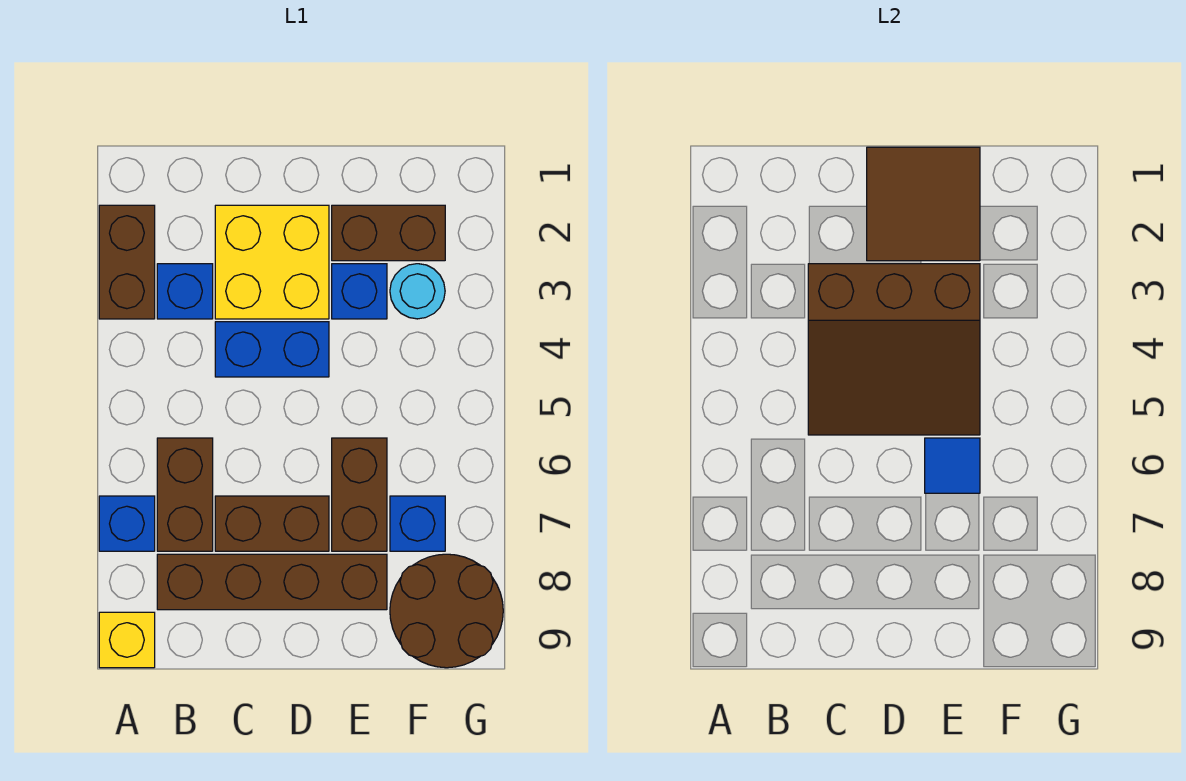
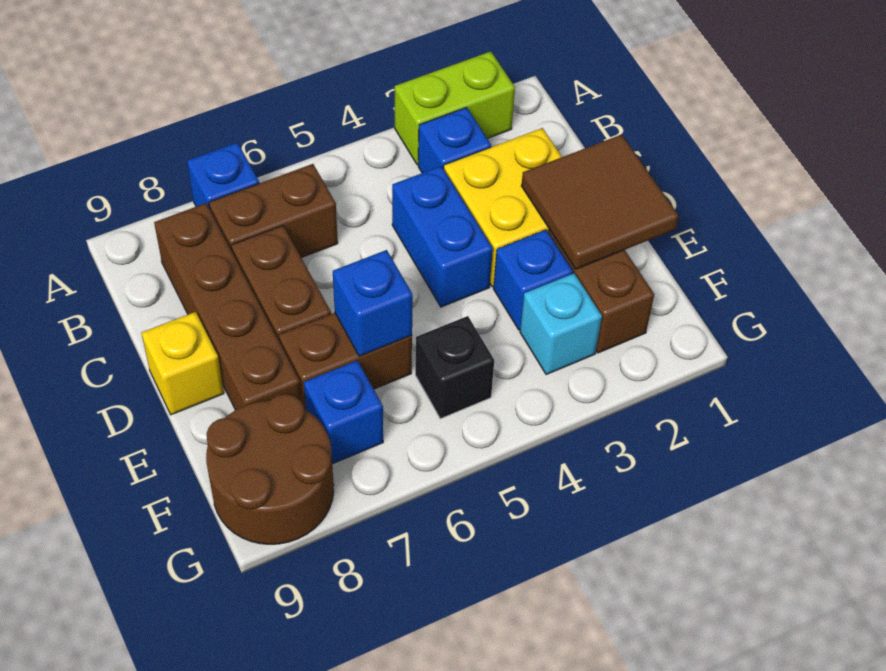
brown brick A2:A3 level 1 -> lime brick A2:A3 level 1
yellow brick A9 level 1 -> yellow brick D9 level 1
brown slope C3:E5 level 2 top 3 -> none
blue tile E6 level 2 -> blue brick E6 level 2
cyan round brick F3 level 1 -> cyan brick F3 level 1
none -> black brick F5 level 1

